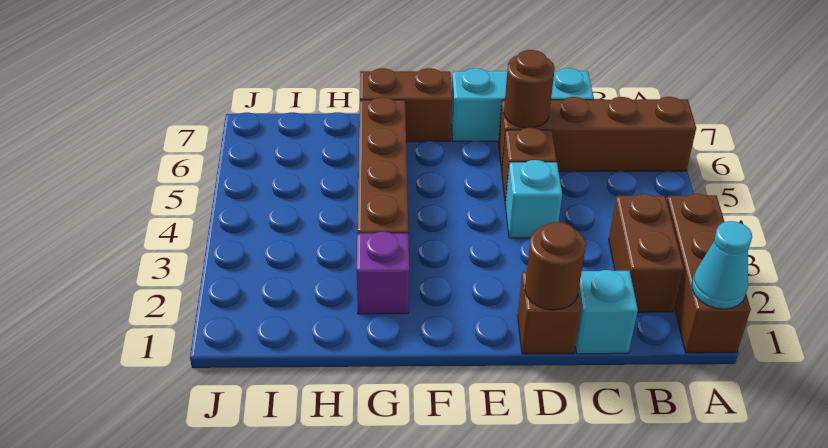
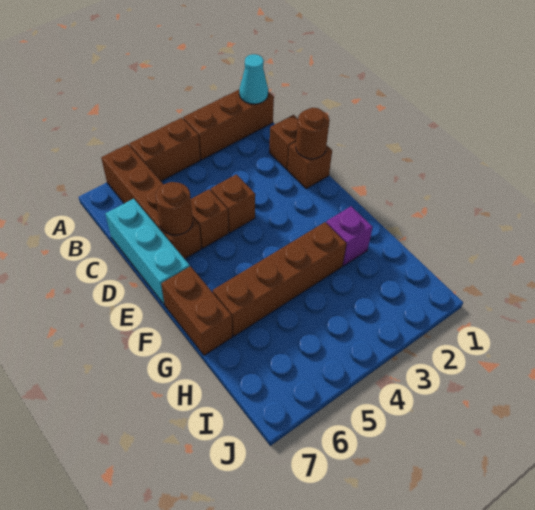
brown brick B2:B3 level 1 -> brown brick A4:A5 level 1
cyan brick C1 level 1 -> brown brick C1 level 1
cyan brick D4 level 1 -> brown brick D4 level 1

